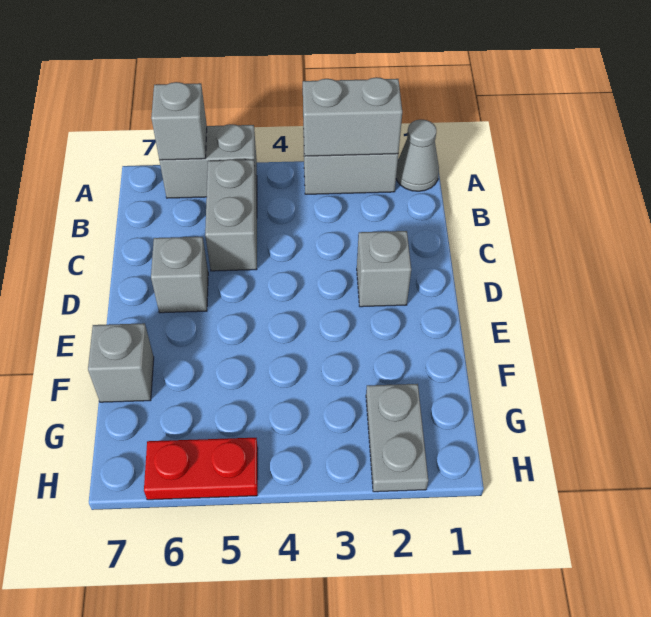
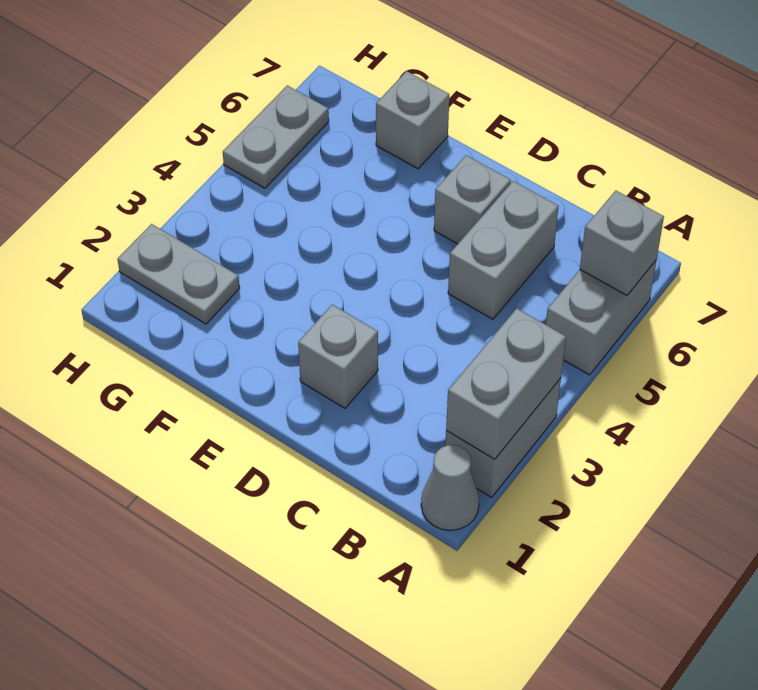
grey brick B5:C5 level 1 -> grey brick C5:C6 level 1
red plate H5:H6 level 1 -> grey plate H5:H6 level 1

